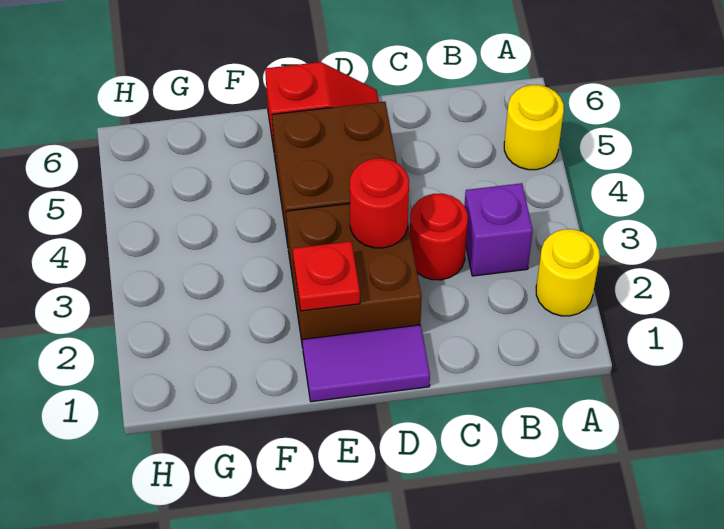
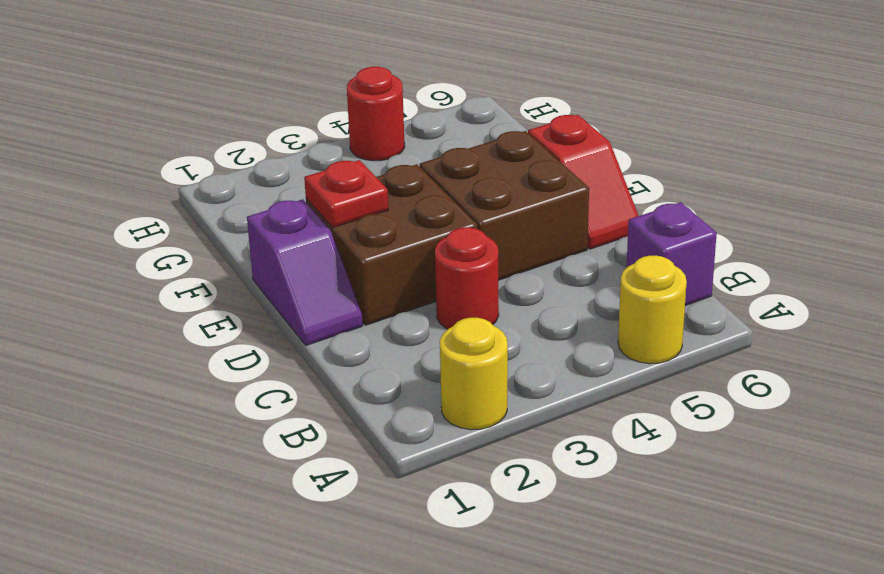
purple brick B3 level 1 -> purple brick B6 level 1
purple tile D1:E1 level 1 -> purple slope D1:E1 level 1 top E
red round brick D3 level 2 -> red round brick H4 level 1

